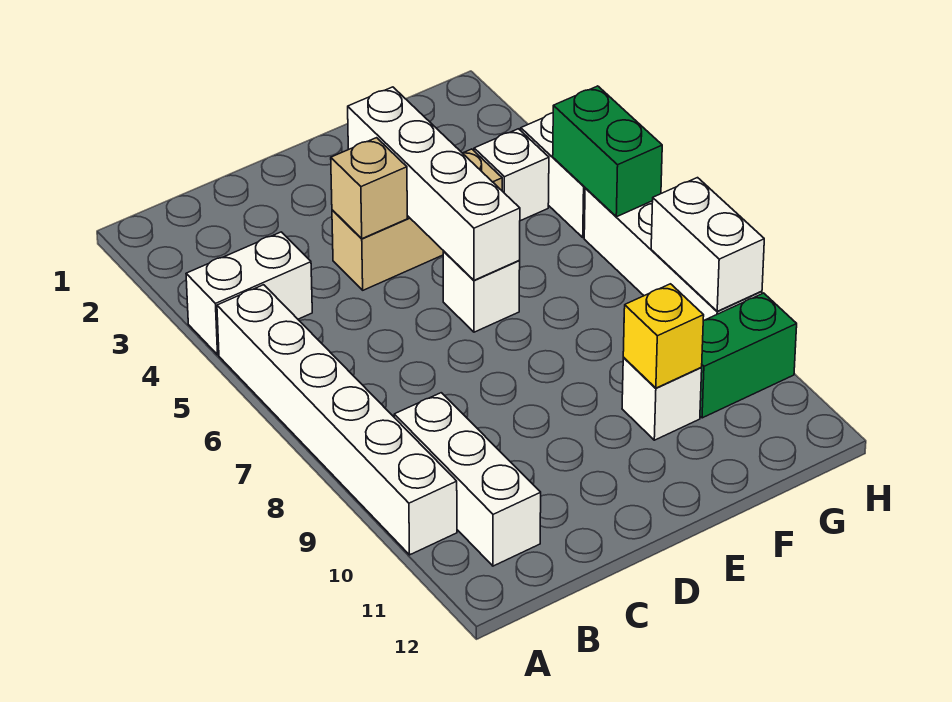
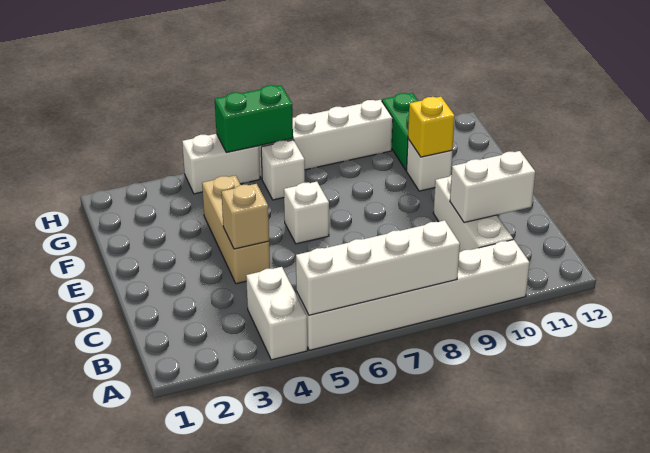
white brick B9:B11 level 1 -> white brick B10:D10 level 1
white brick E3:E6 level 2 -> white brick A5:A8 level 2
white brick G4 level 1 -> white brick G6 level 1
white brick H8:H9 level 2 -> white brick C10:C11 level 2

